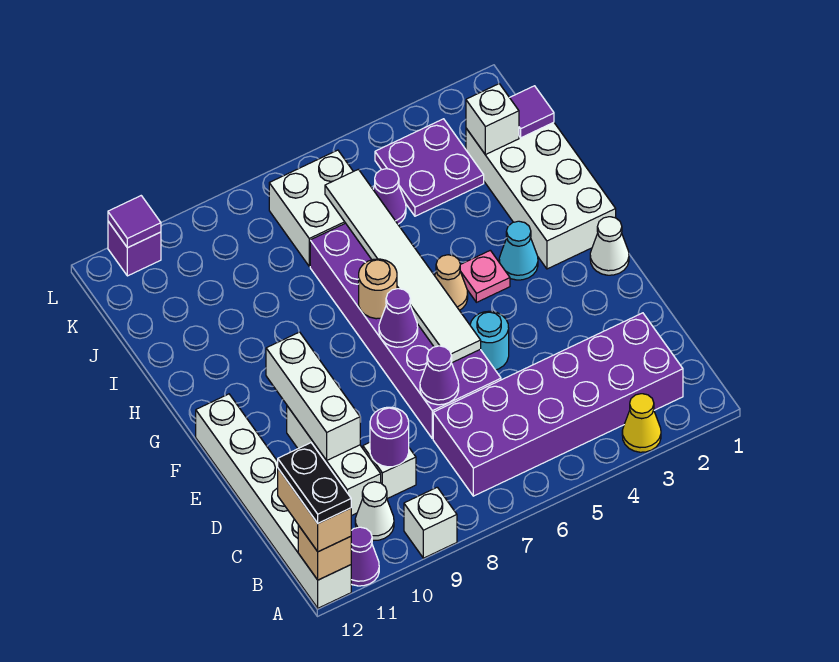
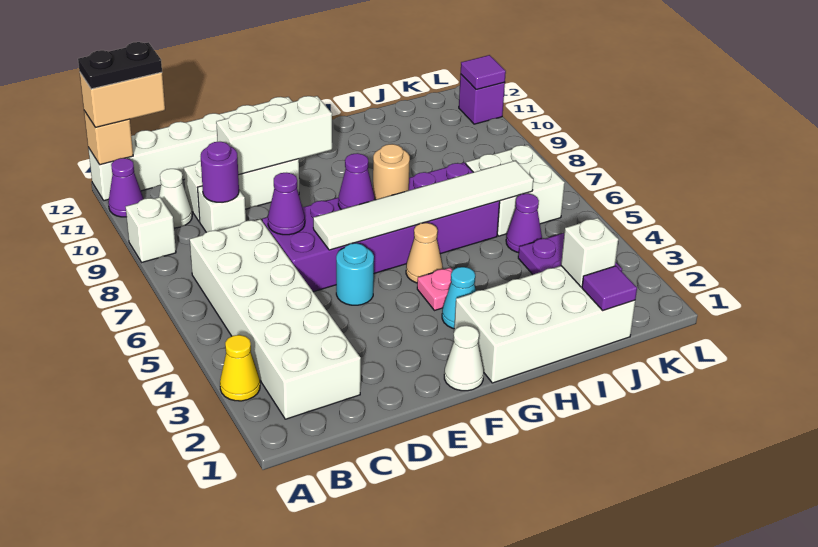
purple brick B2:C7 level 1 -> white brick B2:C7 level 1

